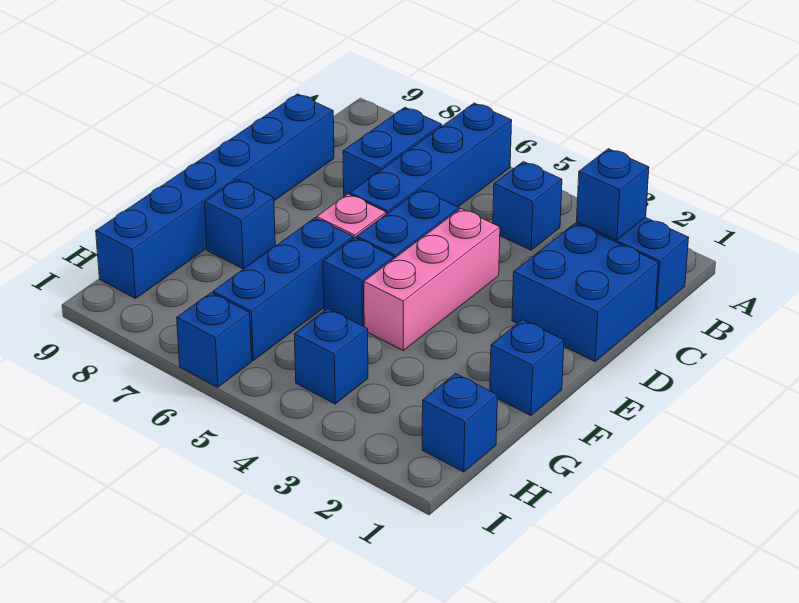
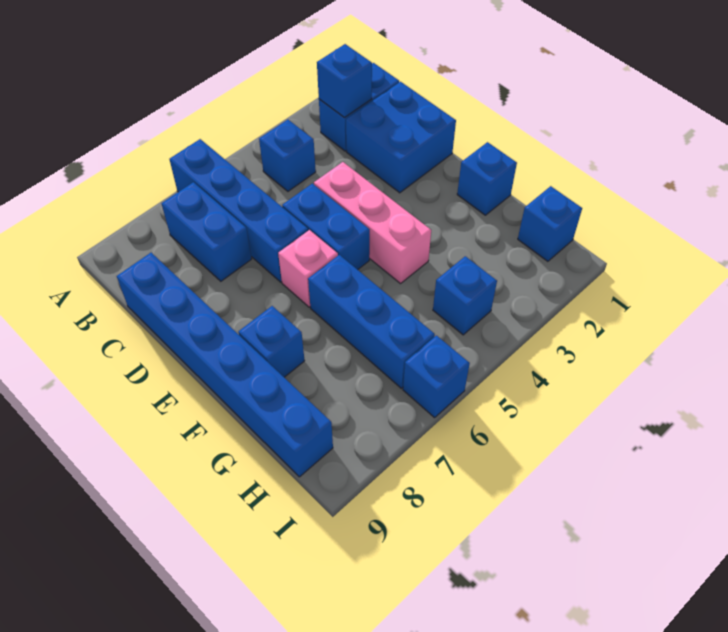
blue brick F5 level 1 -> none

